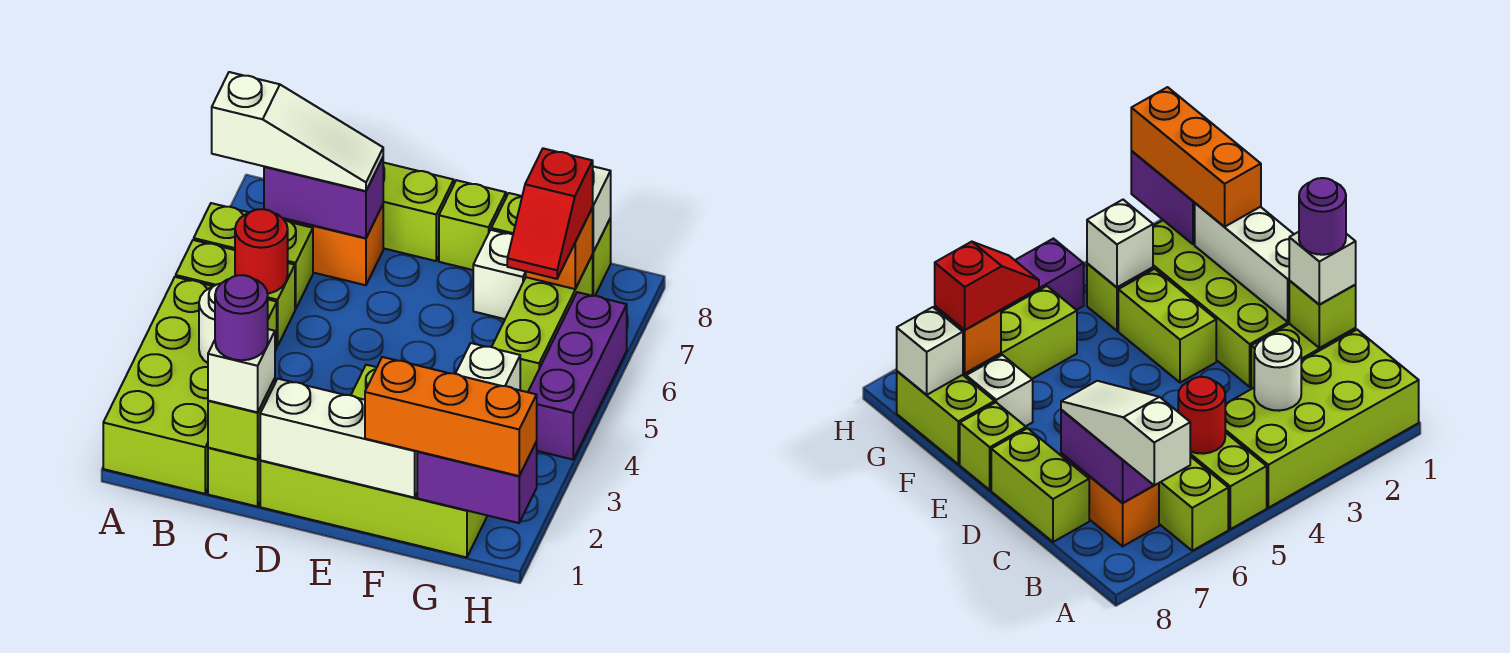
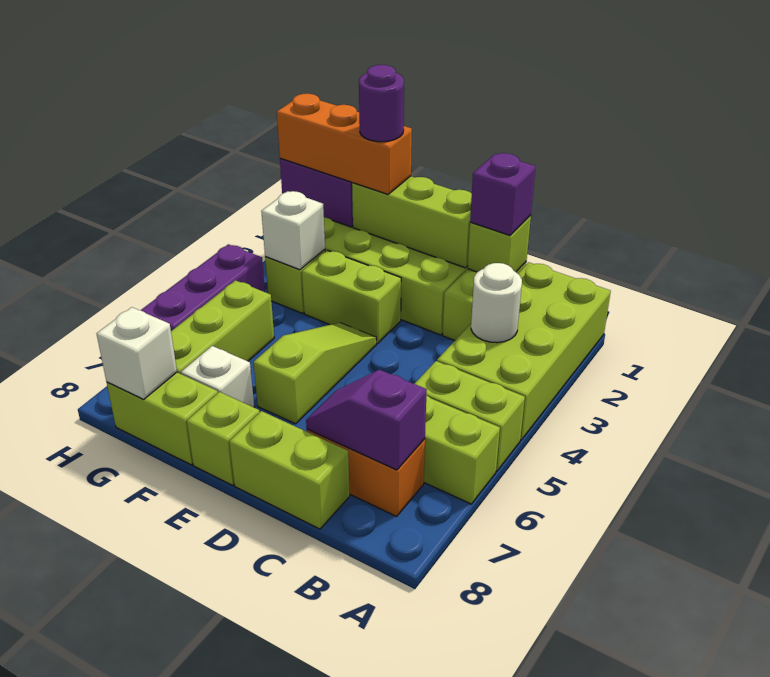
white slope A7:C7 level 3 top A -> none
red round brick B5 level 2 -> none
purple brick B7:C7 level 2 -> purple slope B7:C7 level 2 top B
white brick C1 level 3 -> purple brick C1 level 3
purple round brick C1 level 4 -> purple round brick F1 level 4
white brick D1:F1 level 2 -> lime brick D1:F1 level 2
none -> lime slope E4:E6 level 1 top 6
red slope G6:G7 level 3 top 7 -> none
orange brick G7 level 2 -> none

